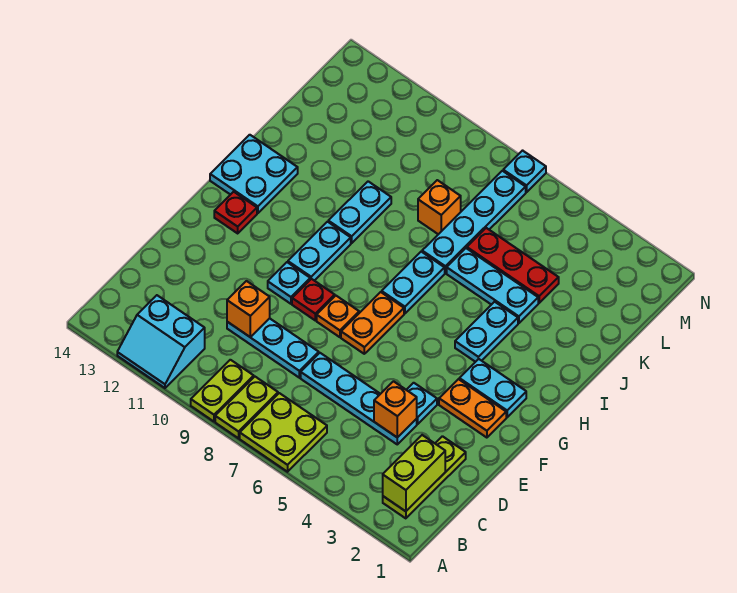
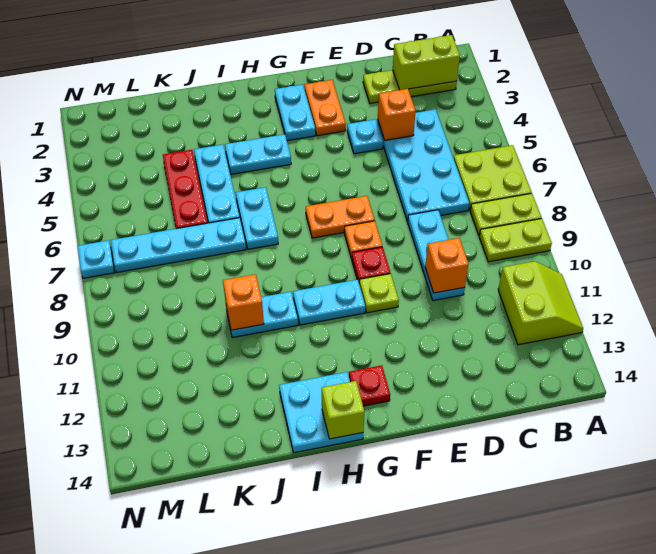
cyan slope A11:B12 level 1 top B -> lime slope A11:B12 level 1 top B
cyan plate D4:D7 level 1 -> cyan plate C4:D7 level 1
cyan plate F10 level 1 -> lime plate F10 level 1
cyan plate H7:I7 level 1 -> cyan plate I6:I7 level 1
none -> lime brick H14 level 2
orange brick K8 level 1 -> orange brick J10 level 2

